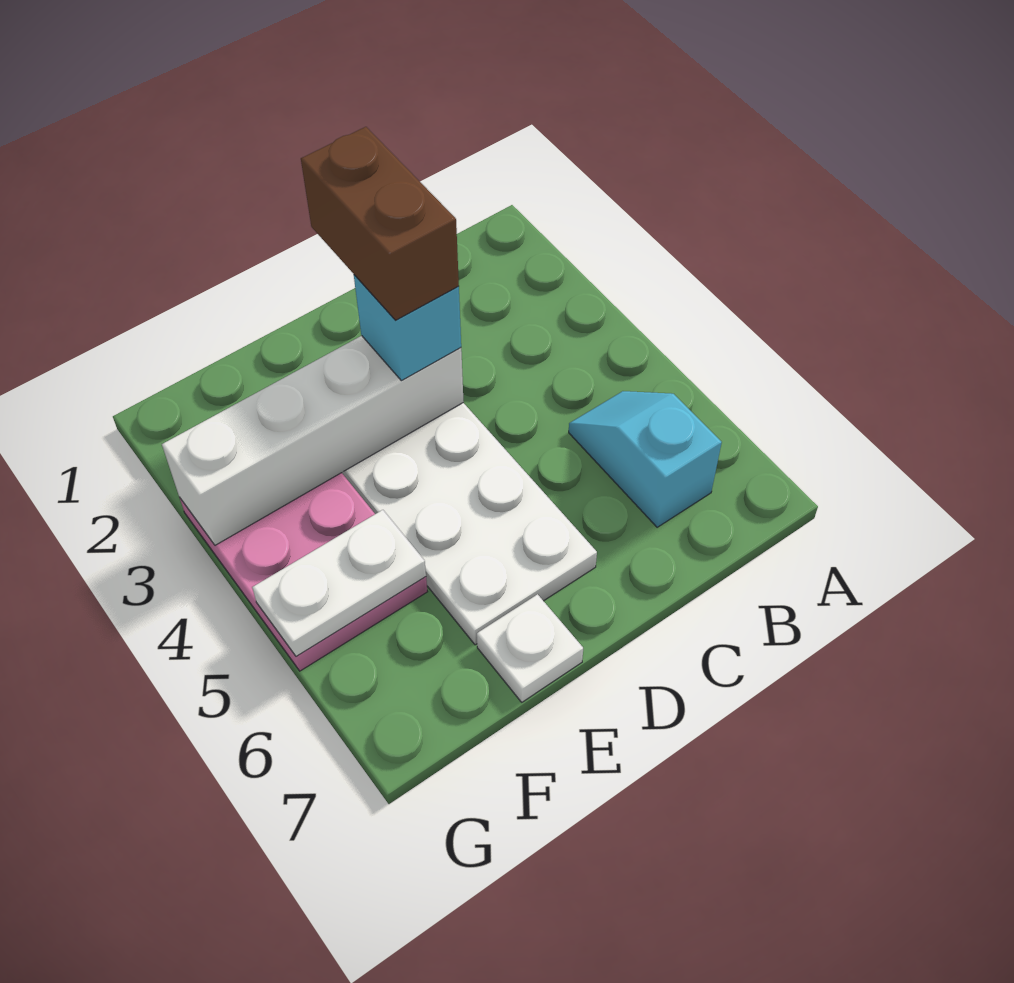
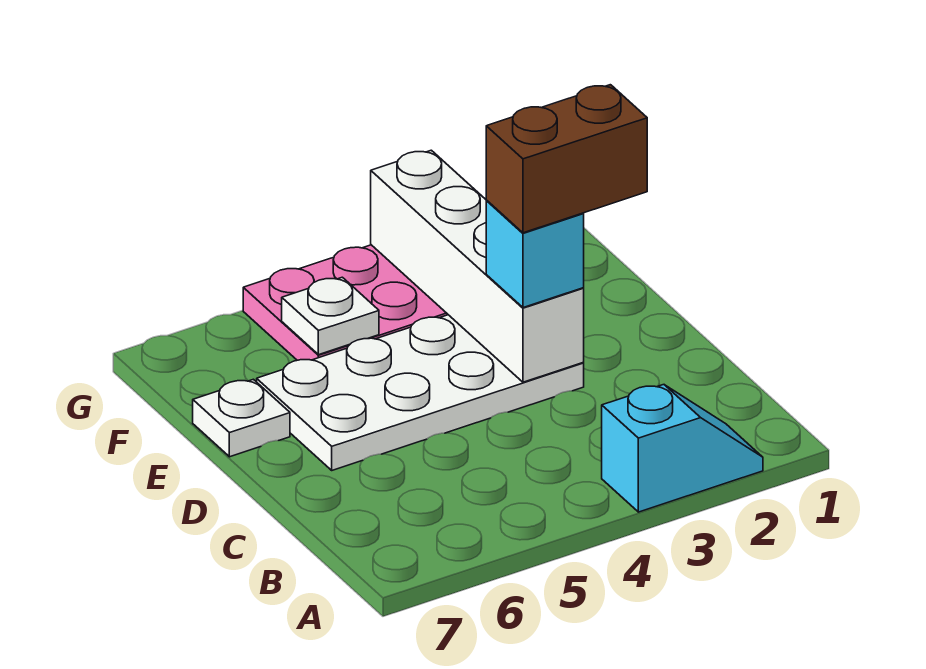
cyan slope B5:B6 level 1 top 6 -> cyan slope A2:A3 level 1 top 3
white plate F5:G5 level 2 -> white plate F5 level 2

